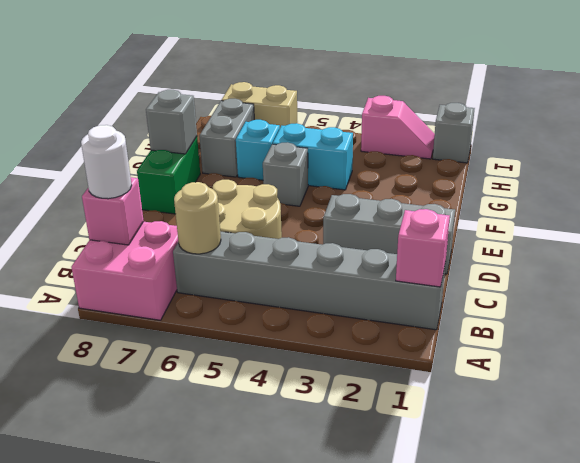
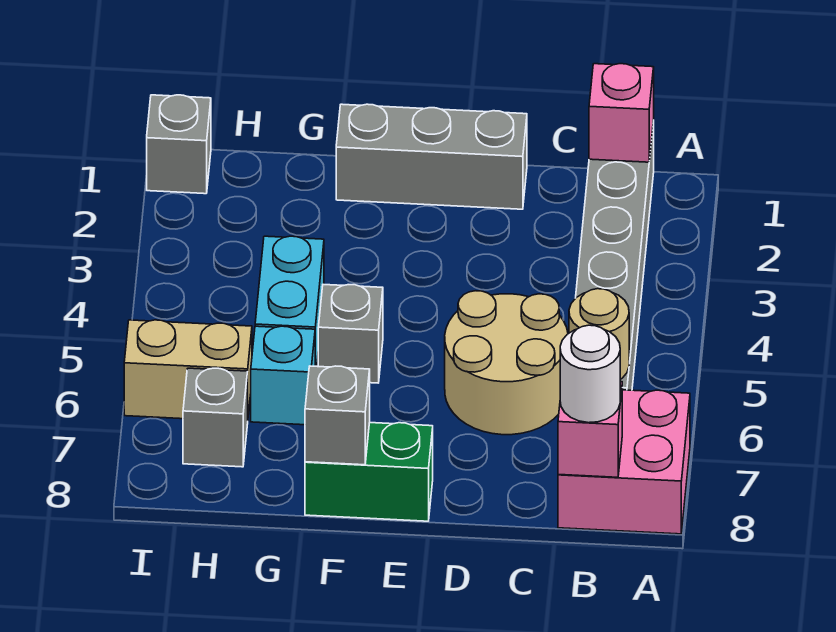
grey brick D1:D3 level 1 -> grey brick D1:F1 level 1
grey brick G7:H7 level 1 -> grey brick H7 level 1
pink slope I2:I3 level 1 top 3 -> none
tan brick I6:I7 level 1 -> tan brick H6:I6 level 1

